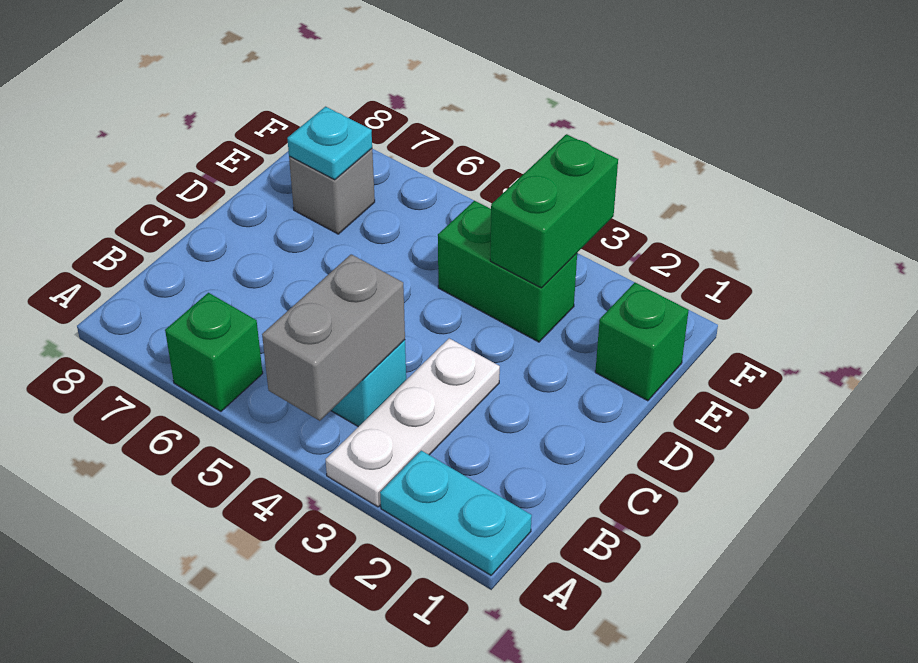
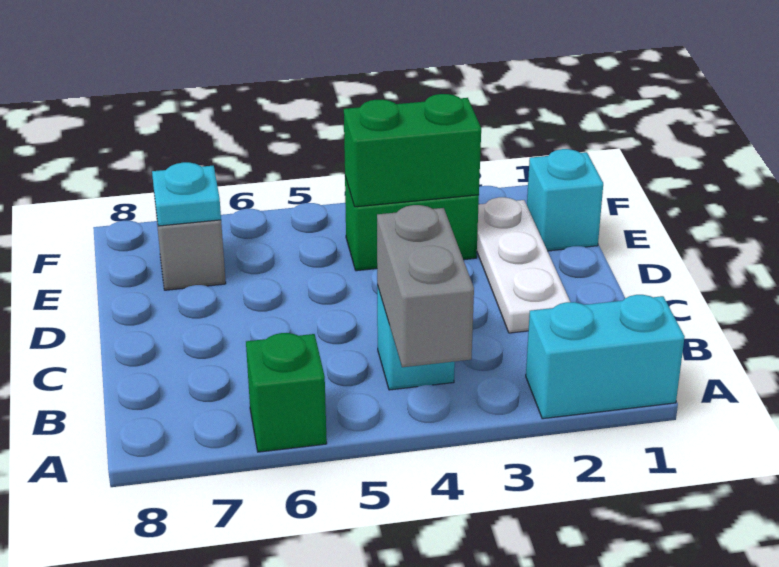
cyan plate A1:A2 level 1 -> cyan brick A1:A2 level 1
white plate A3:C3 level 1 -> white plate C2:E2 level 1
green brick E1 level 1 -> cyan brick E1 level 1
green brick E3:F3 level 2 -> green brick E3:E4 level 2

